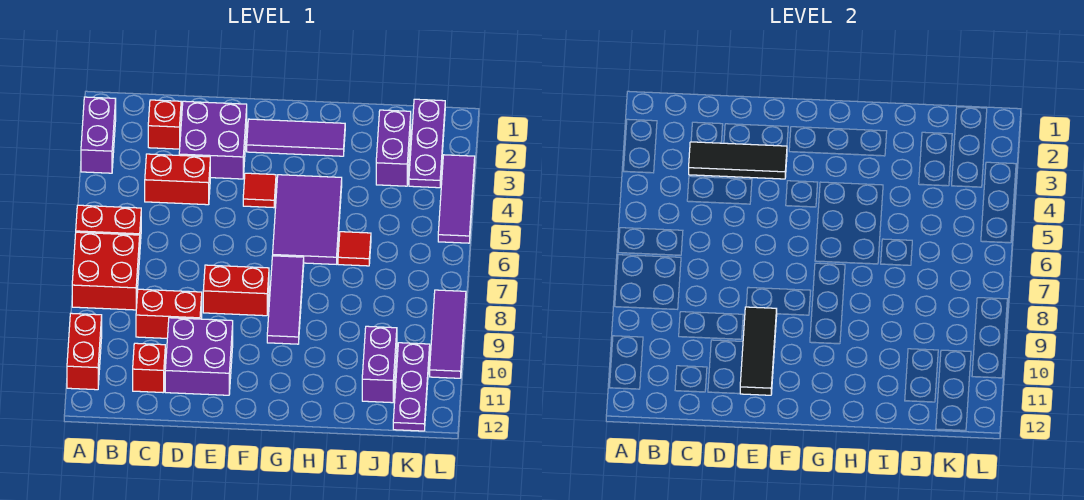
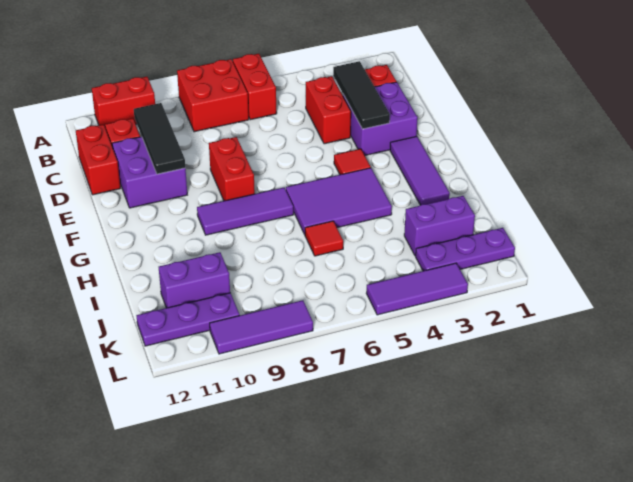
purple brick A2:A3 level 1 -> none
red brick C9:D9 level 1 -> red brick C12:D12 level 1
black tile E9:E11 level 2 -> black tile C10:E10 level 2

